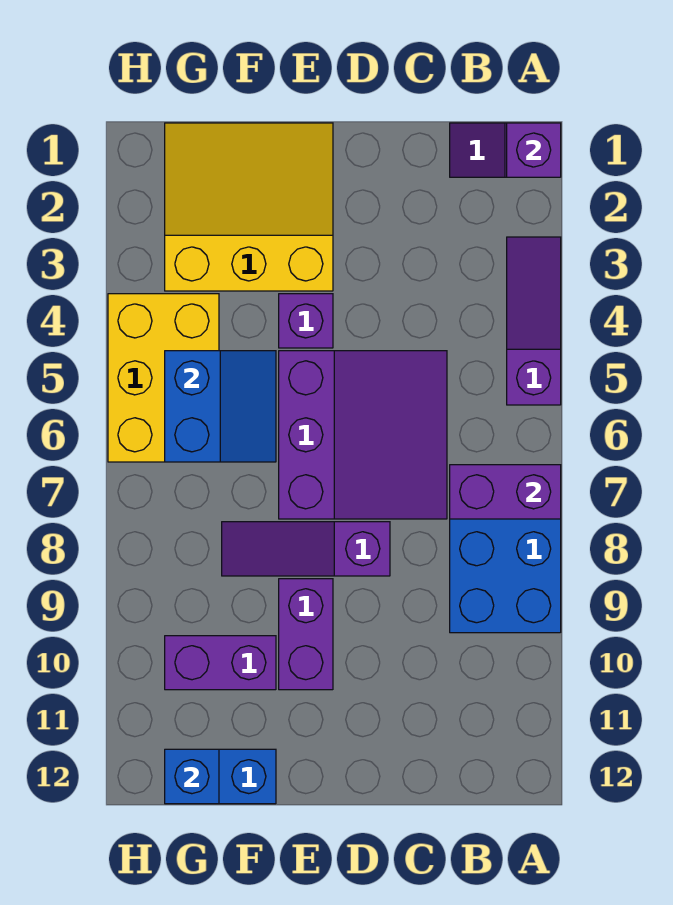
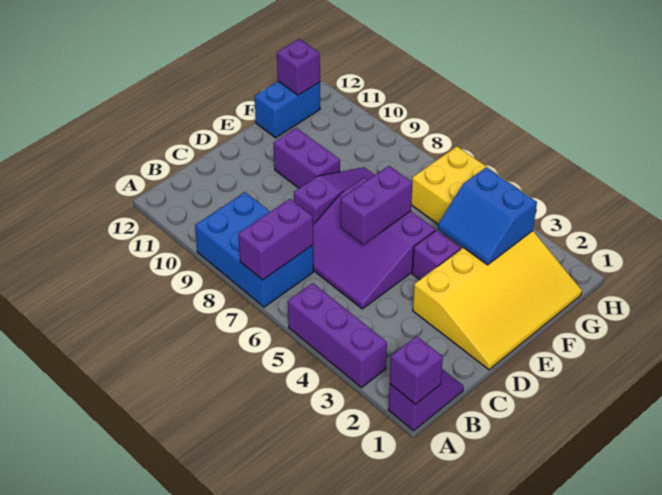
purple slope A3:A5 level 1 top 5 -> purple brick A3:A5 level 1
yellow slope E1:G3 level 1 top 3 -> yellow slope D1:G3 level 1 top 3
blue slope F5:G6 level 2 top G -> blue slope F3:G4 level 2 top G
purple brick F10:G10 level 1 -> purple brick D6:E6 level 2
blue brick G12 level 2 -> purple brick G12 level 2

